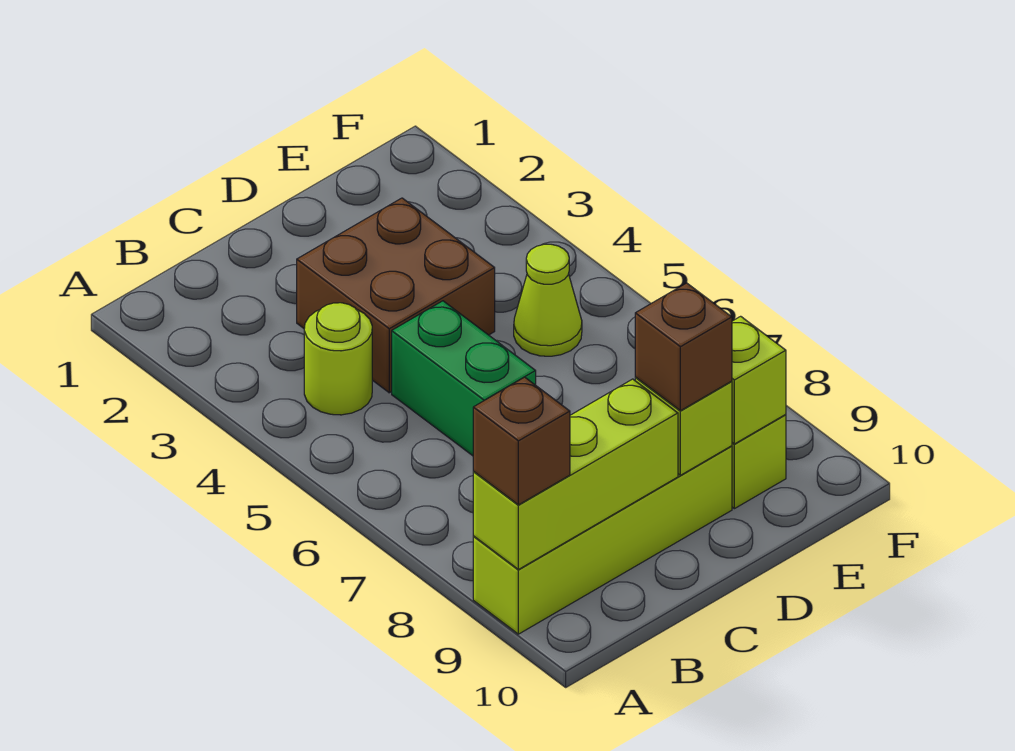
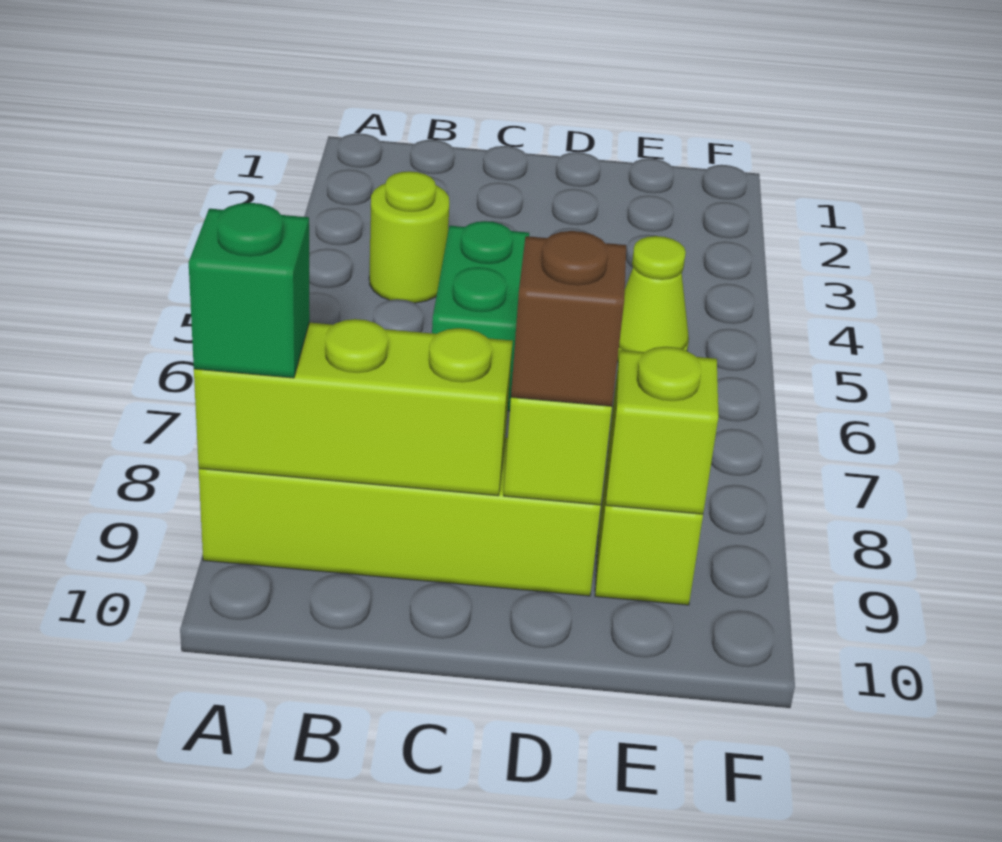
brown brick A9 level 3 -> green brick A9 level 3
brown brick C3:D4 level 1 -> none

